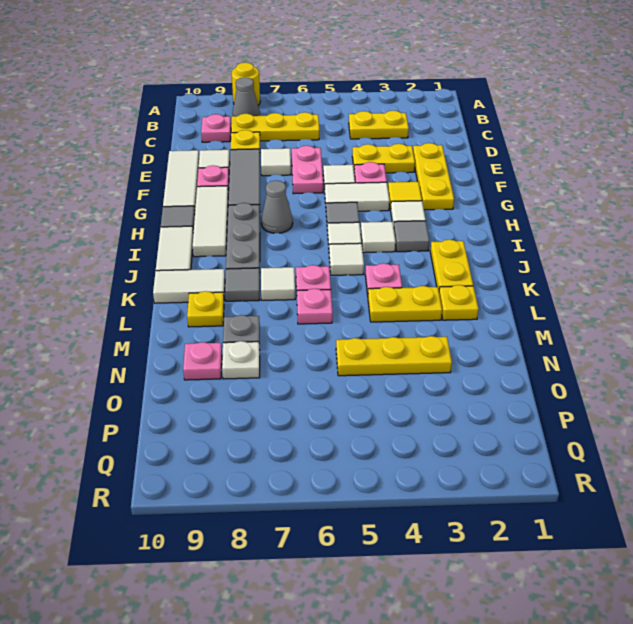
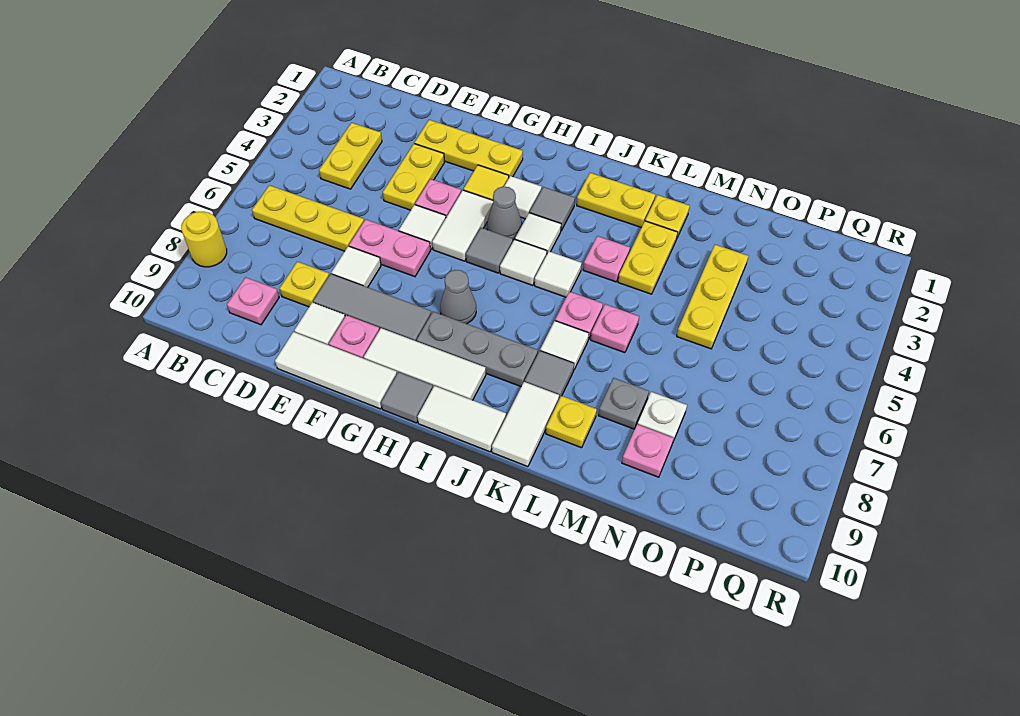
grey cone B8 level 1 -> grey cone H4 level 1
yellow plate C6:C8 level 1 -> yellow plate B6:D6 level 1

